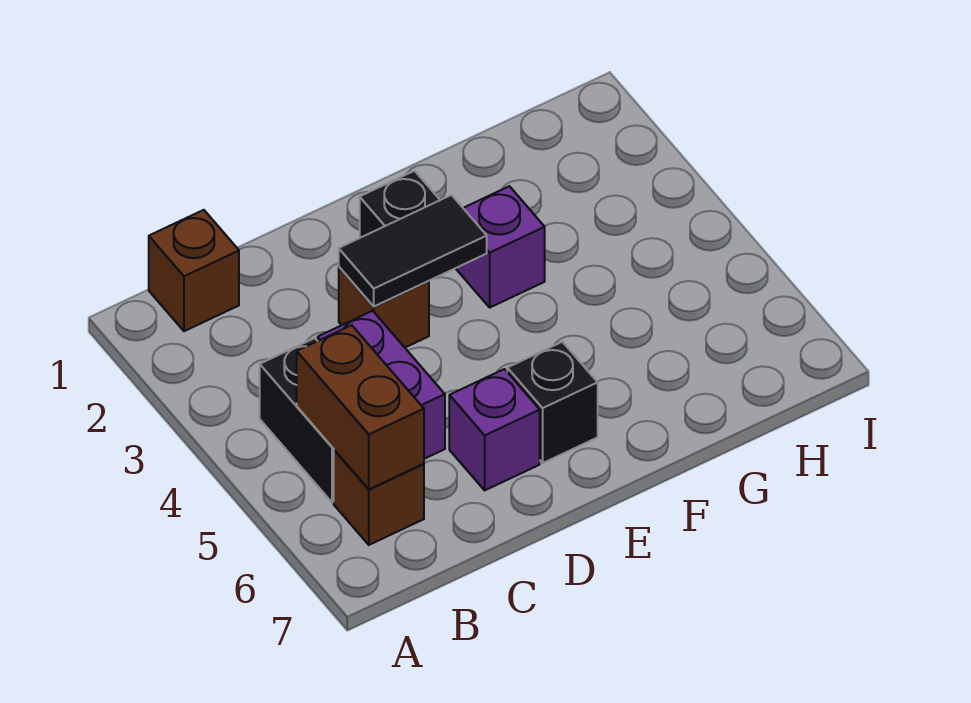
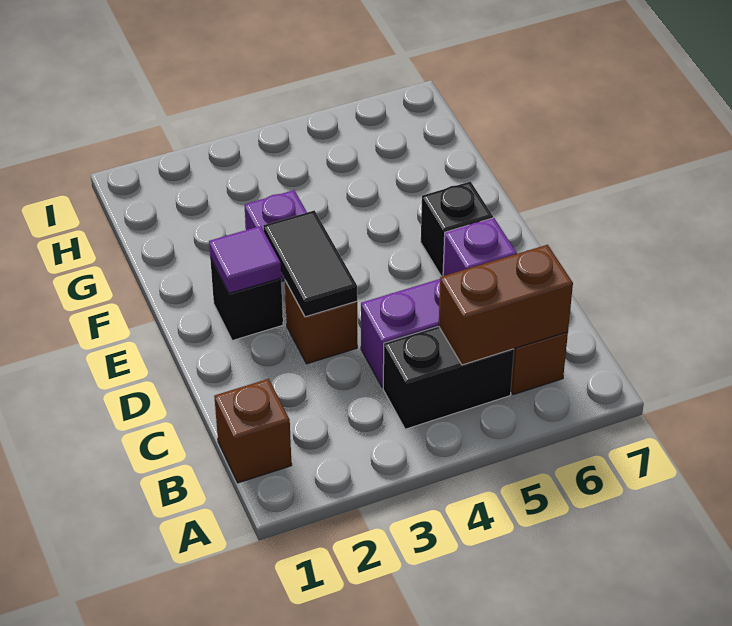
none -> purple tile E2 level 2

